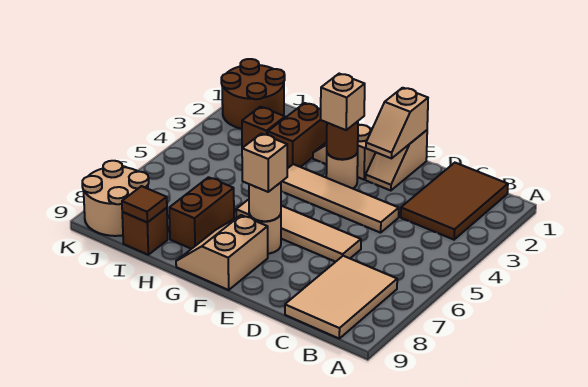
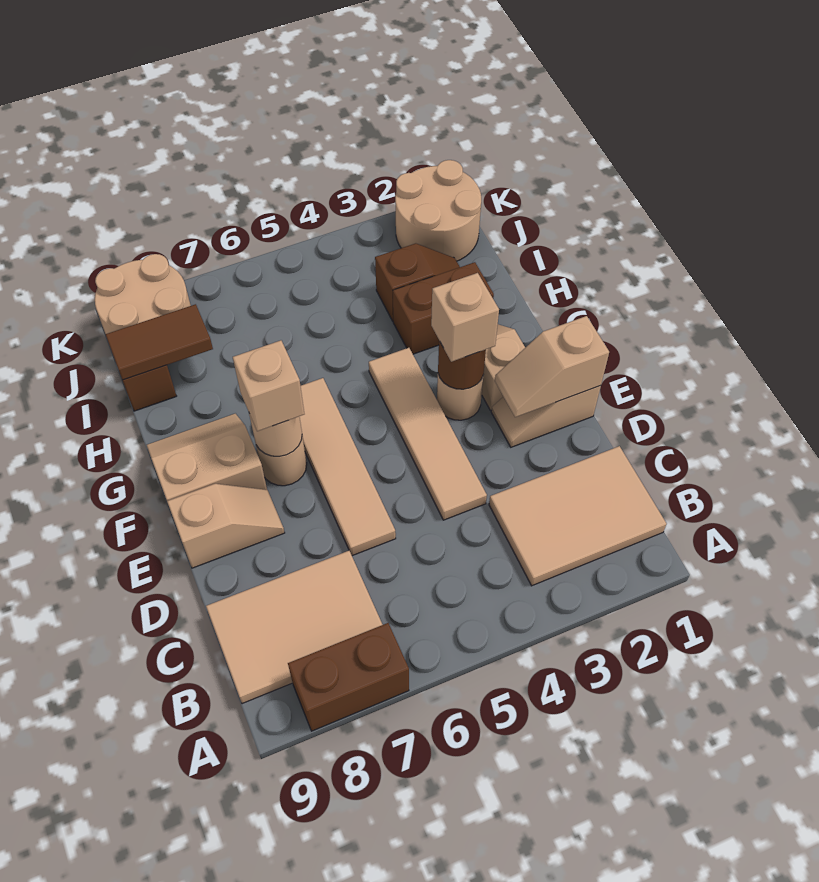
brown tile B1:C3 level 1 -> tan tile B1:C3 level 1
none -> tan slope E8:E9 level 1 top 9
brown brick H7:H8 level 1 -> brown brick A7:A8 level 1
brown tile I9 level 2 -> brown tile I8:I9 level 2
brown round brick J1:K2 level 1 -> tan round brick J1:K2 level 1

